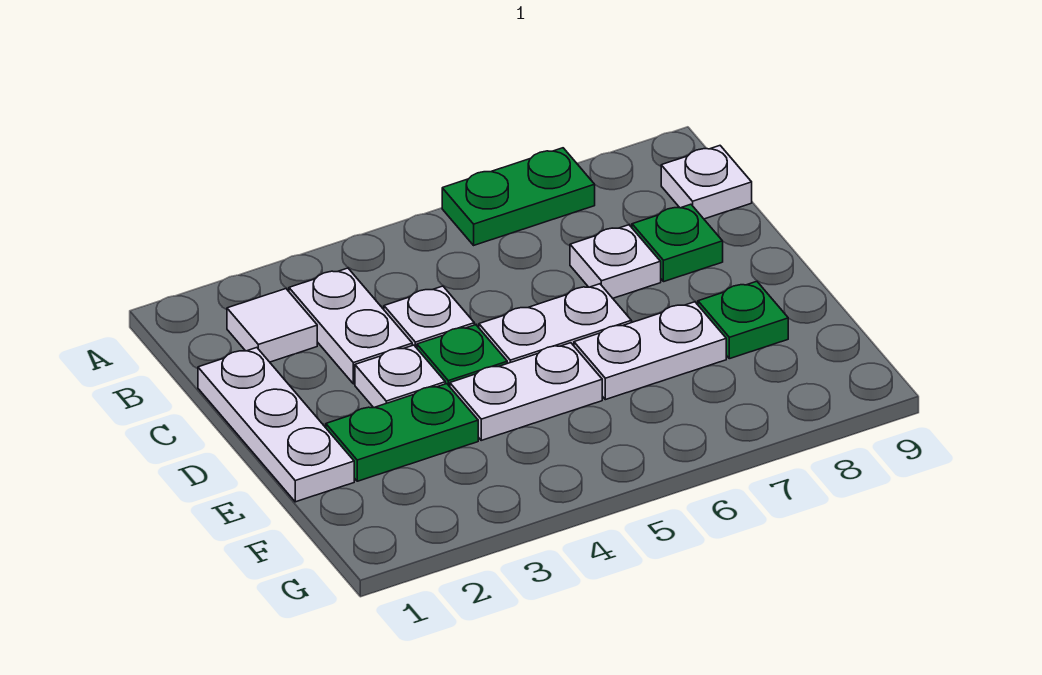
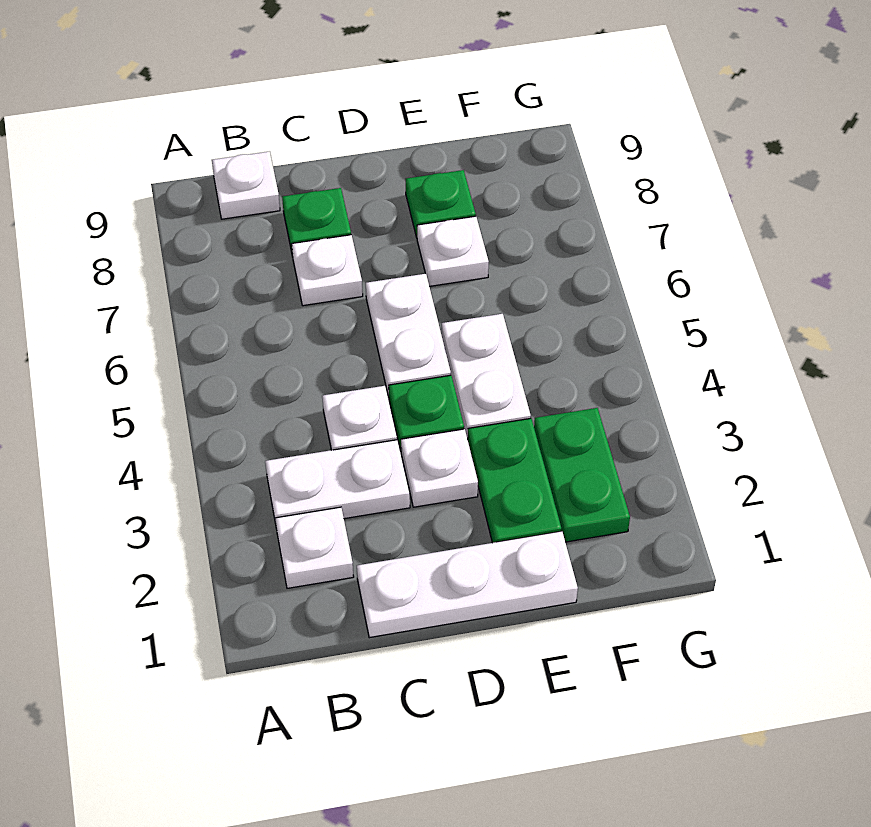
green plate A6:A7 level 1 -> green plate F2:F3 level 1
white tile B2 level 1 -> white plate B2 level 1
white plate E6:E7 level 1 -> white plate E7 level 1

